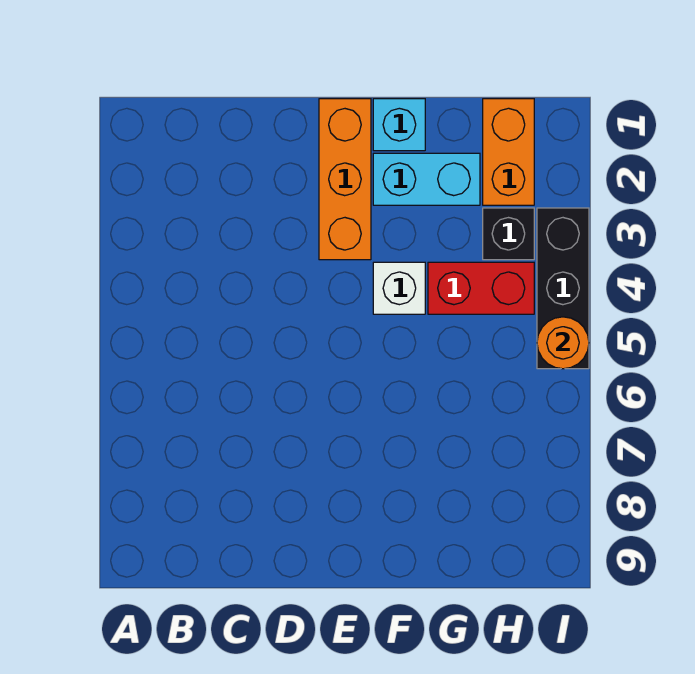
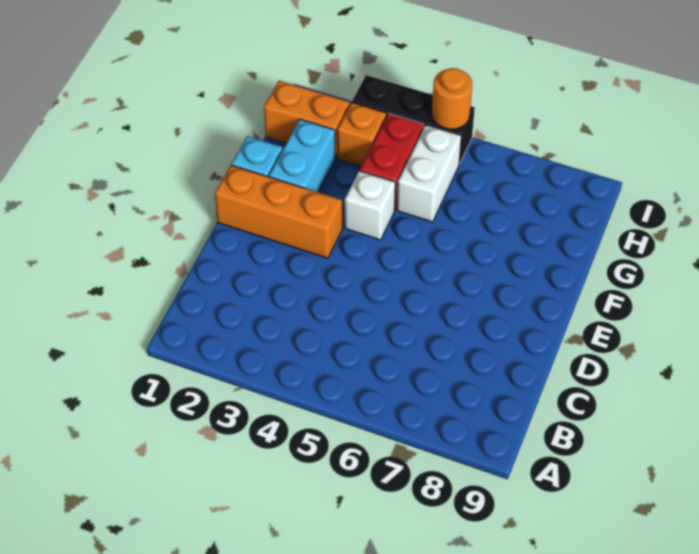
none -> white brick G5:H5 level 1
black brick H3 level 1 -> orange brick H3 level 1

